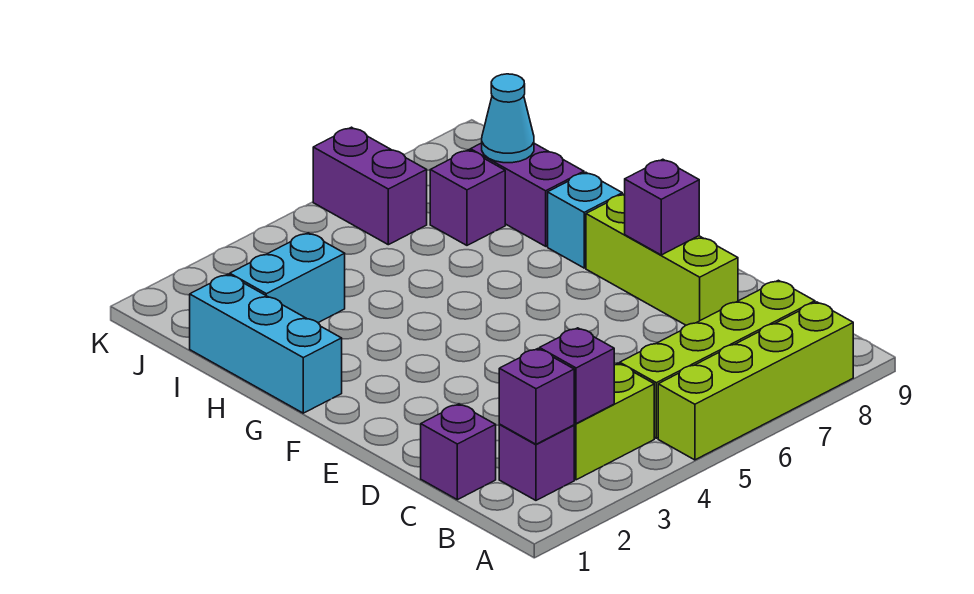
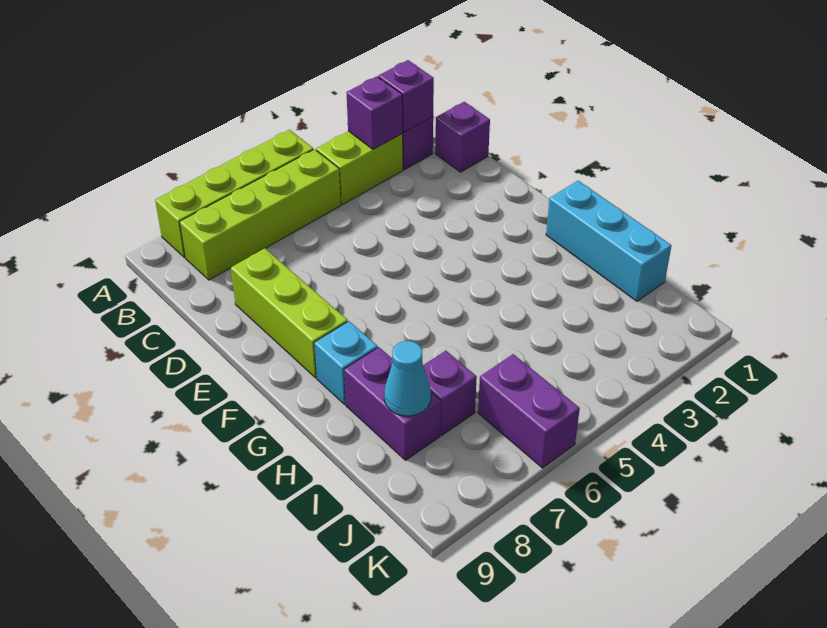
purple brick E8 level 2 -> none
cyan brick I2:I3 level 1 -> none

